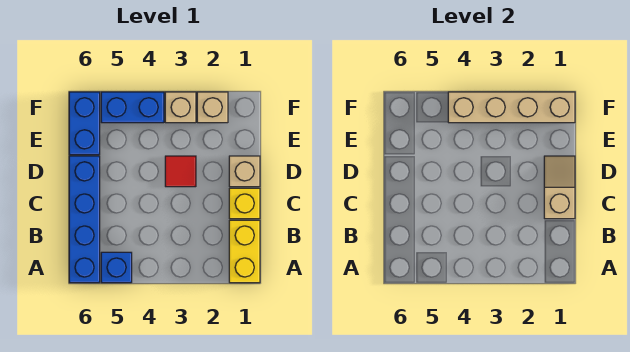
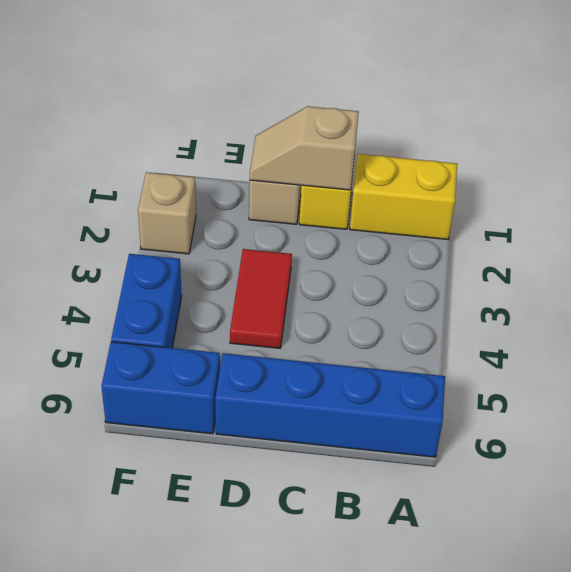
blue brick A5 level 1 -> none
red tile D3 level 1 -> red tile D3:D4 level 1
tan brick F1:F4 level 2 -> none
tan brick F3 level 1 -> none

